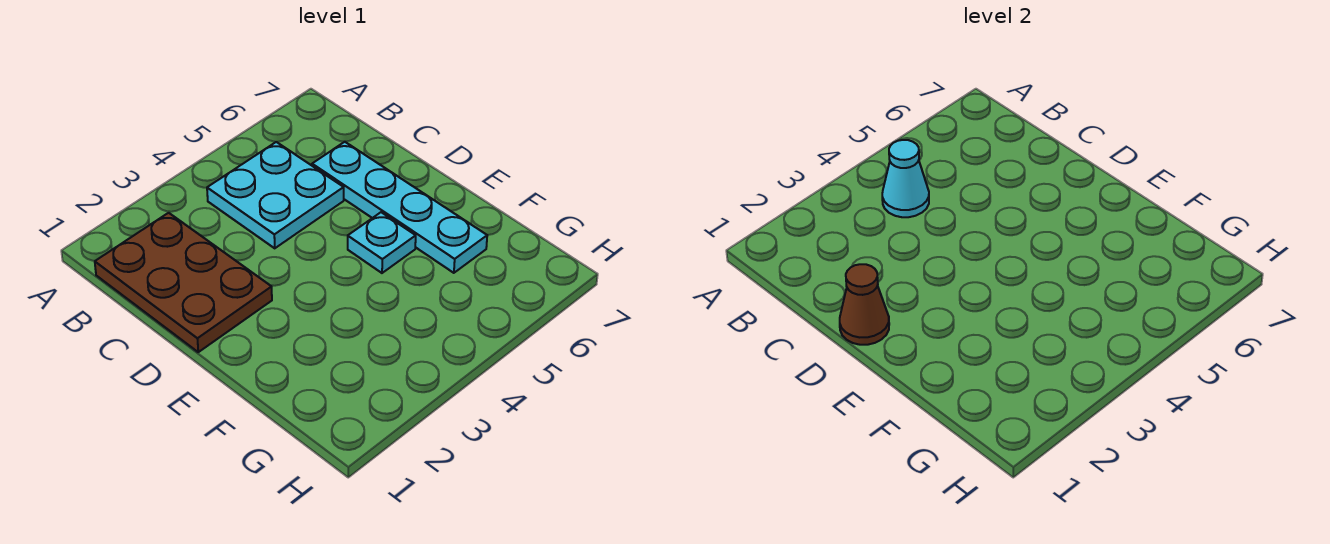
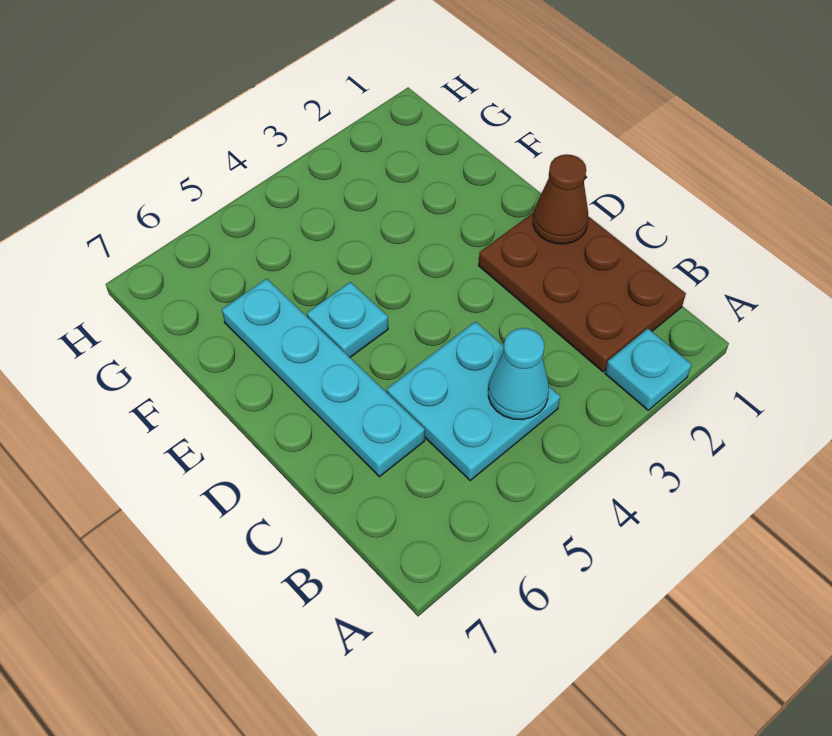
none -> cyan plate A2 level 1

